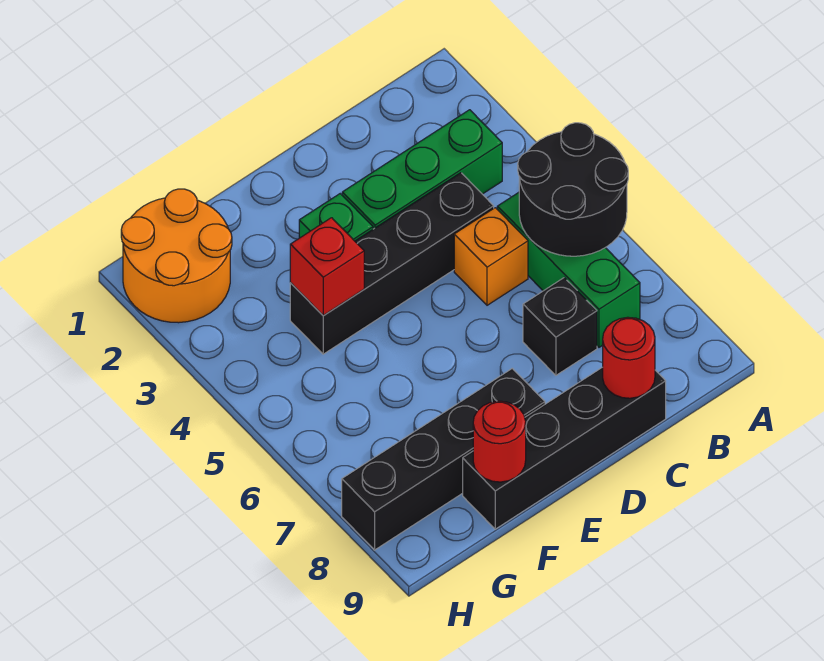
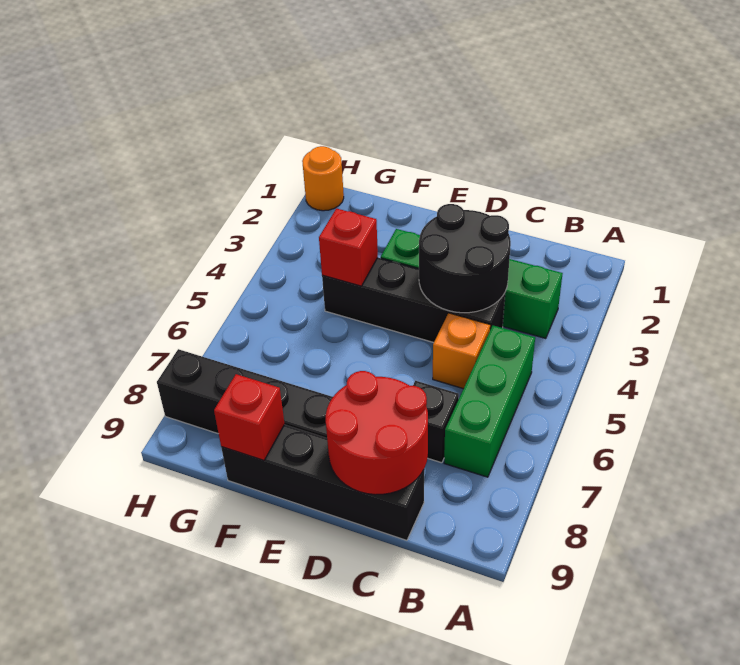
black round brick A5:B6 level 2 -> black round brick C3:D4 level 2
red round brick C9 level 2 -> red round brick C8:D9 level 2
red round brick F9 level 2 -> red brick F9 level 2
orange round brick G1:H2 level 1 -> orange round brick H1 level 1

